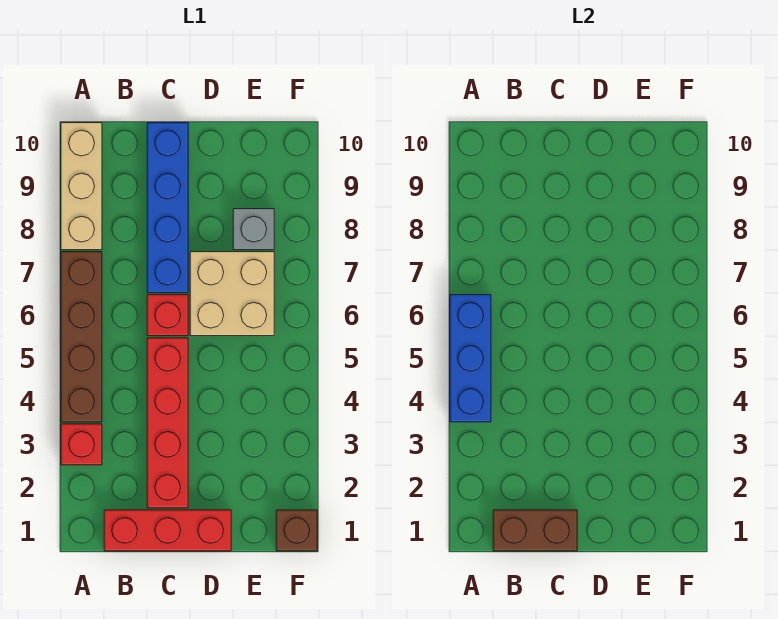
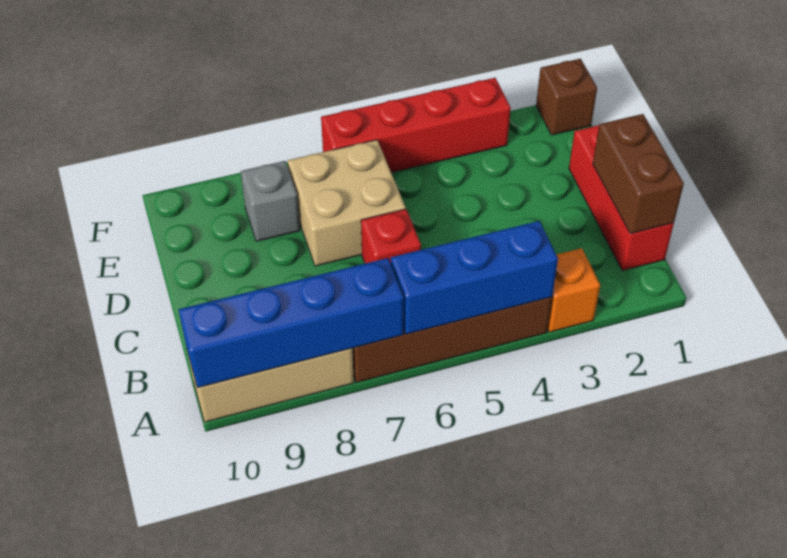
red brick A3 level 1 -> orange brick A3 level 1
red brick C2:C5 level 1 -> red brick F3:F6 level 1
blue brick C7:C10 level 1 -> blue brick A7:A10 level 2

